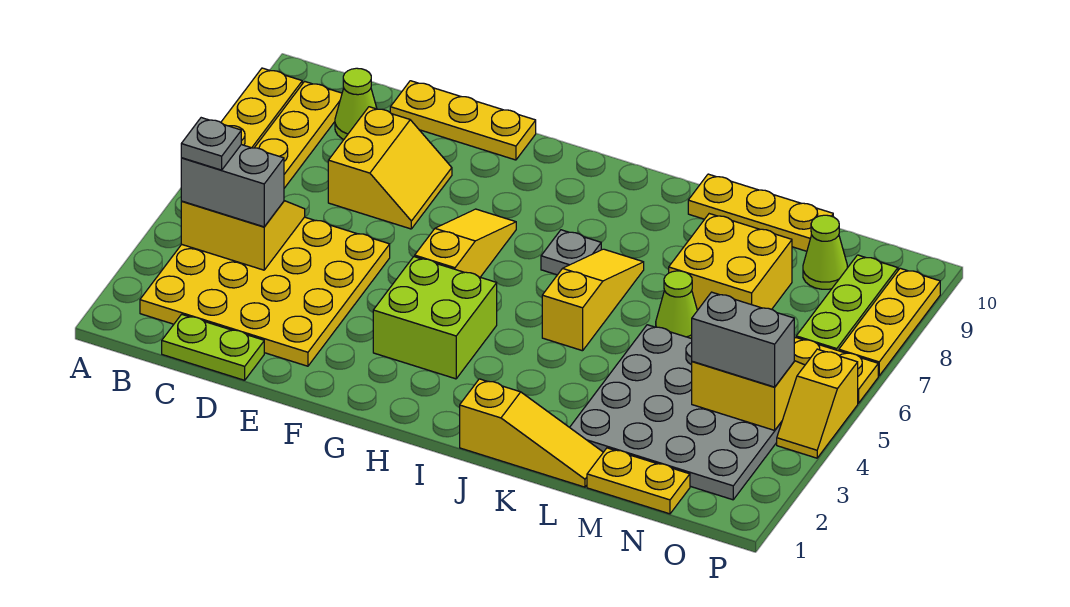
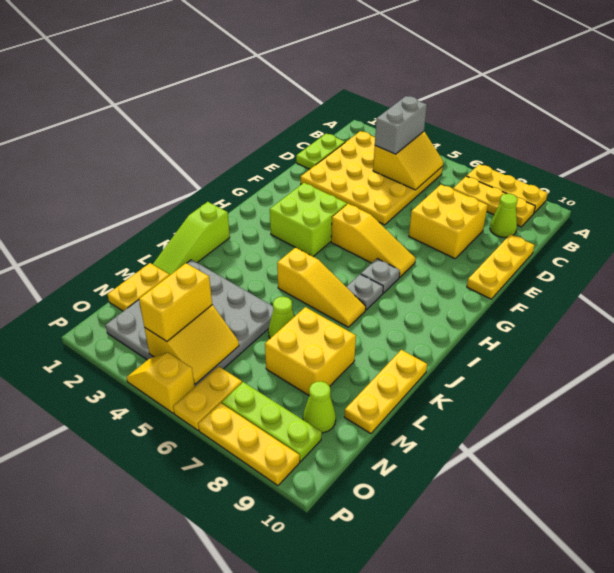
grey plate B4 level 4 -> grey plate H7 level 1
yellow slope D7:E8 level 1 top D -> yellow brick D7:E8 level 1
yellow slope J1:L1 level 1 top J -> lime slope J1:L1 level 1 top J
grey brick N4:O4 level 3 -> yellow brick N4:O4 level 3

